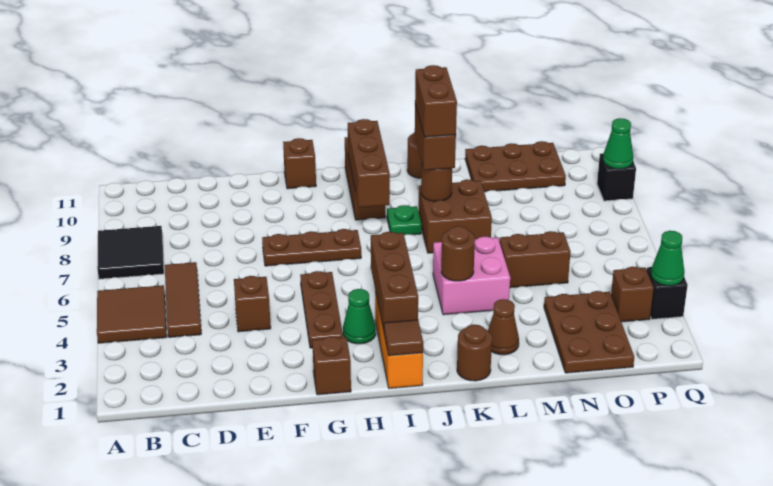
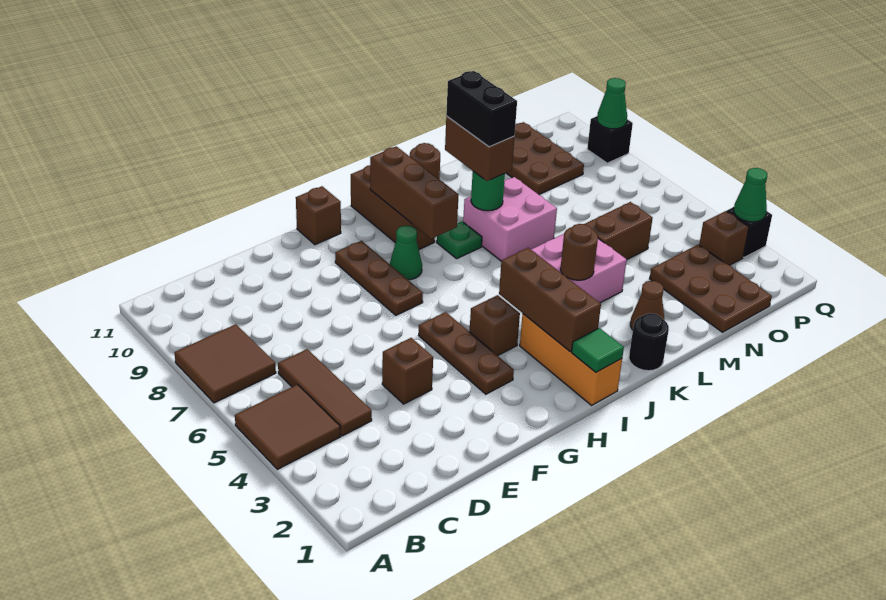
black tile A7:B8 level 1 -> brown tile A7:B8 level 1
brown plate F7:H7 level 1 -> brown plate G7:G9 level 1
brown brick G1 level 1 -> brown brick H4 level 1
green cone H3 level 1 -> green cone H8 level 1
brown tile I1 level 2 -> green tile I1 level 2
brown round brick K1 level 1 -> black round brick K1 level 1
brown brick K7:L8 level 1 -> pink brick K7:L8 level 1
brown round brick K8 level 2 -> green round brick K8 level 2
brown brick K8:K9 level 4 -> black brick K8:K9 level 4
brown plate M10:O11 level 1 -> brown plate N9:O11 level 1

